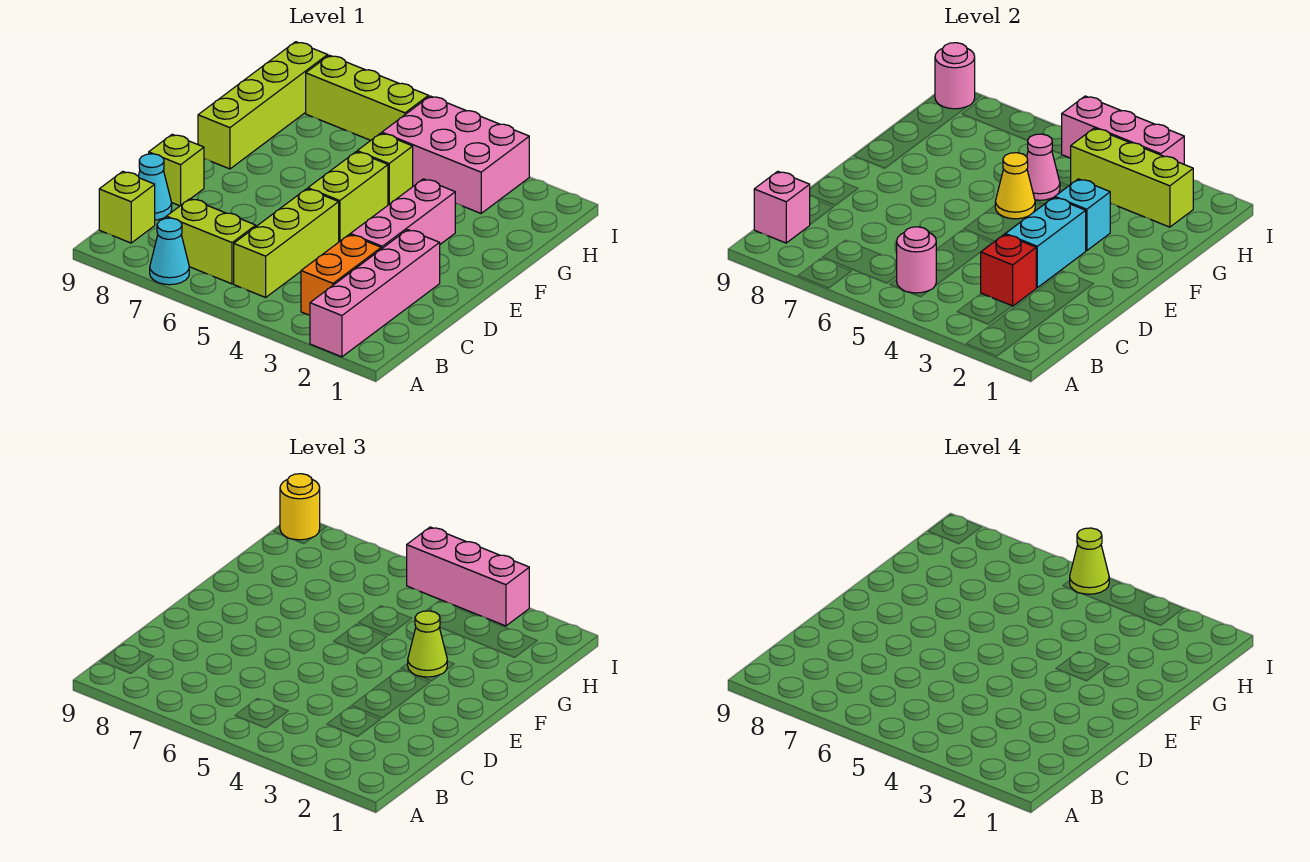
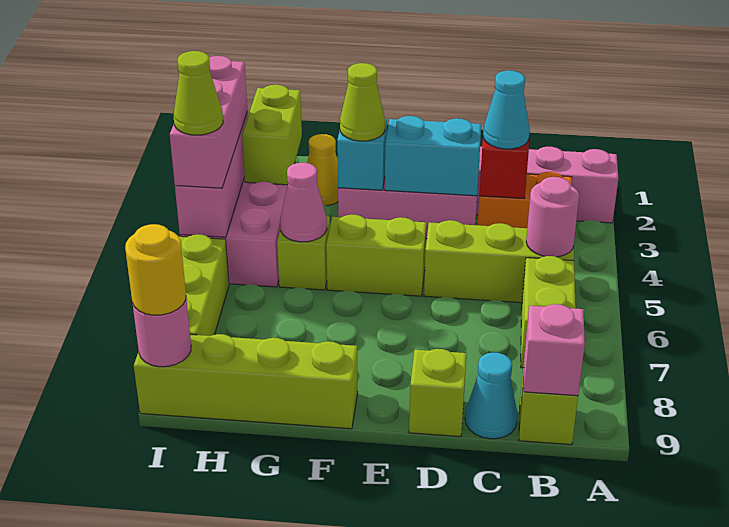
cyan cone A7 level 1 -> cyan cone C3 level 3
yellow cone F5 level 2 -> yellow cone G2 level 1
lime brick H2:H4 level 2 -> lime brick H2:H3 level 2

